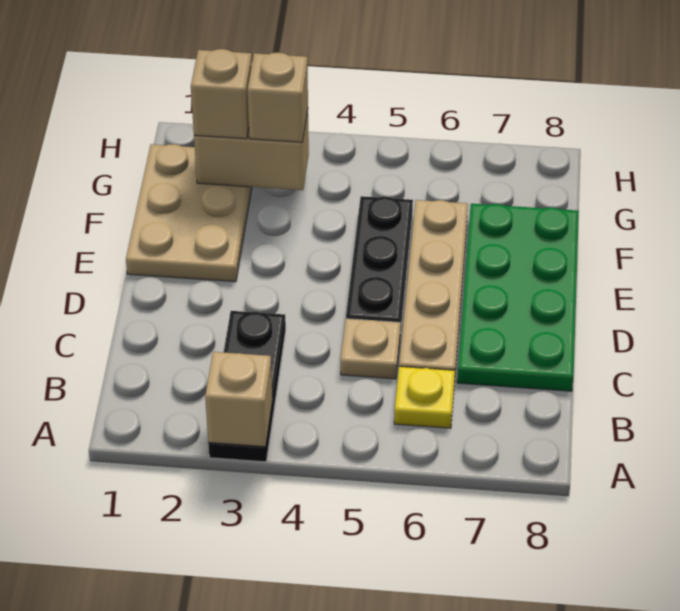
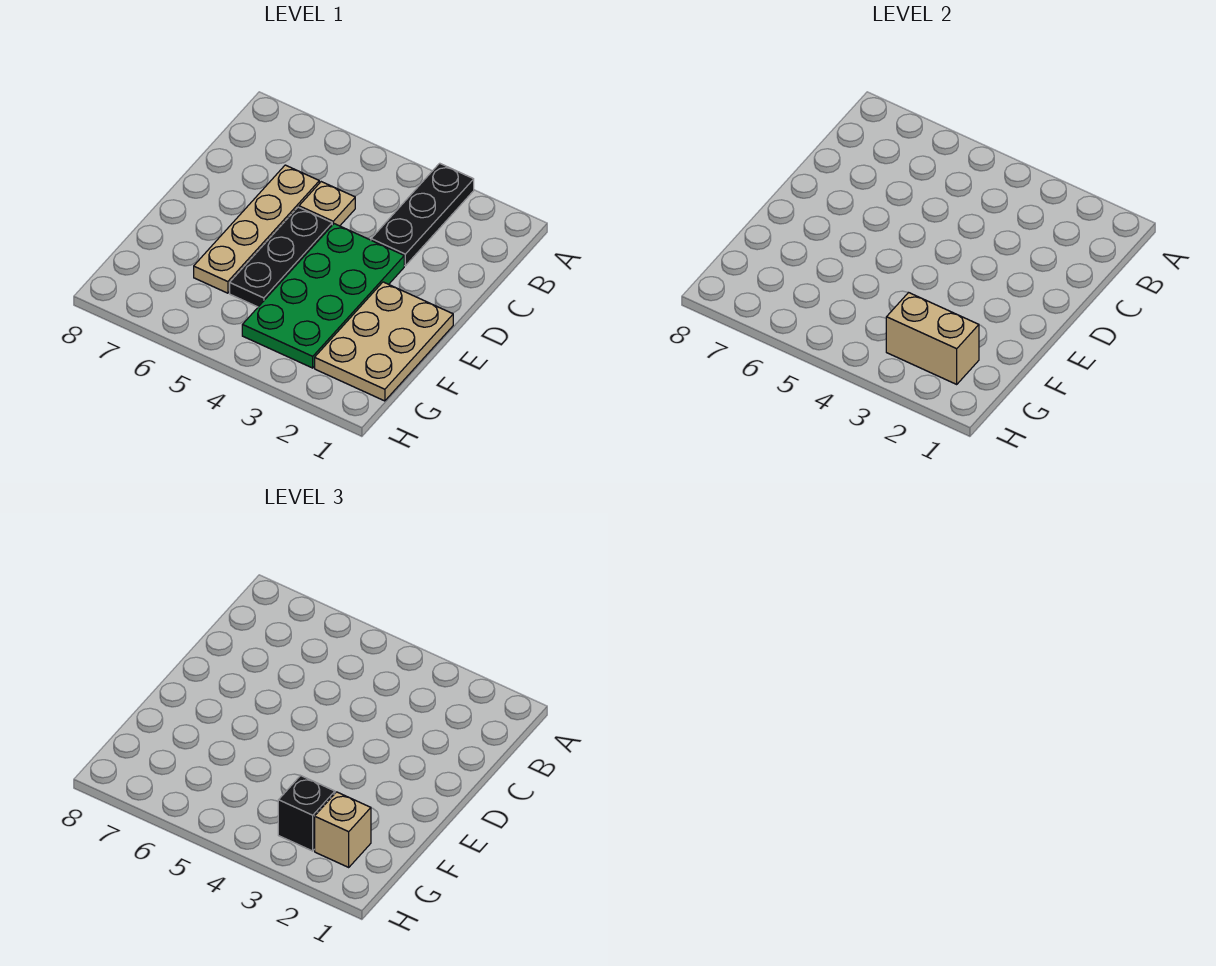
tan brick A3 level 2 -> none
yellow plate B6 level 1 -> none
green plate C7:F8 level 1 -> green plate D3:G4 level 1
tan brick G3 level 3 -> black brick G3 level 3

